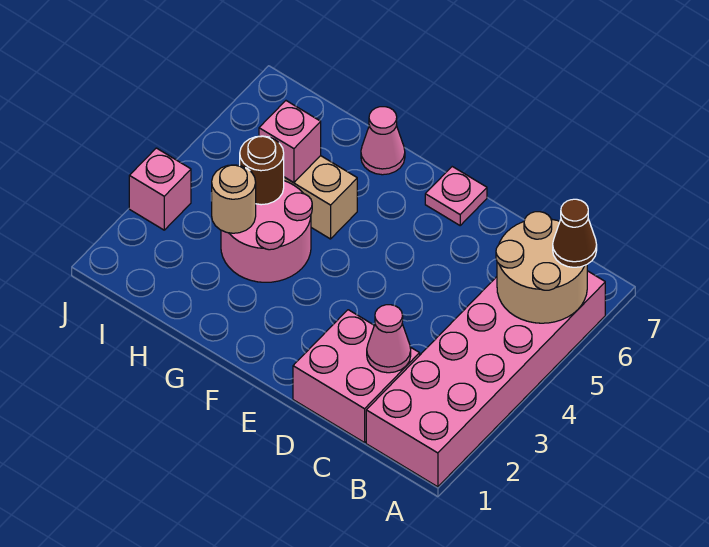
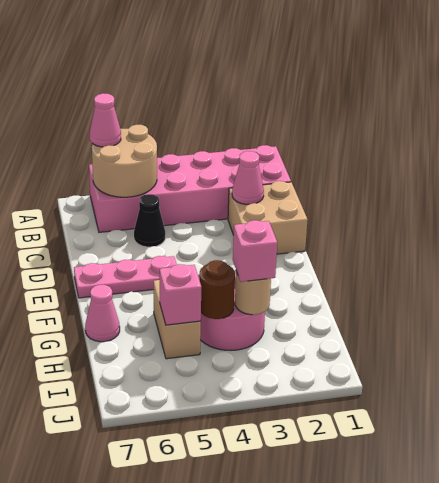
brown cone A6 level 3 -> pink cone A6 level 3
pink brick C1:D2 level 1 -> tan brick C1:D2 level 1
none -> black cone C5 level 1
pink plate E7 level 1 -> pink plate E5:E7 level 1
pink brick J3 level 1 -> pink brick H3 level 3

